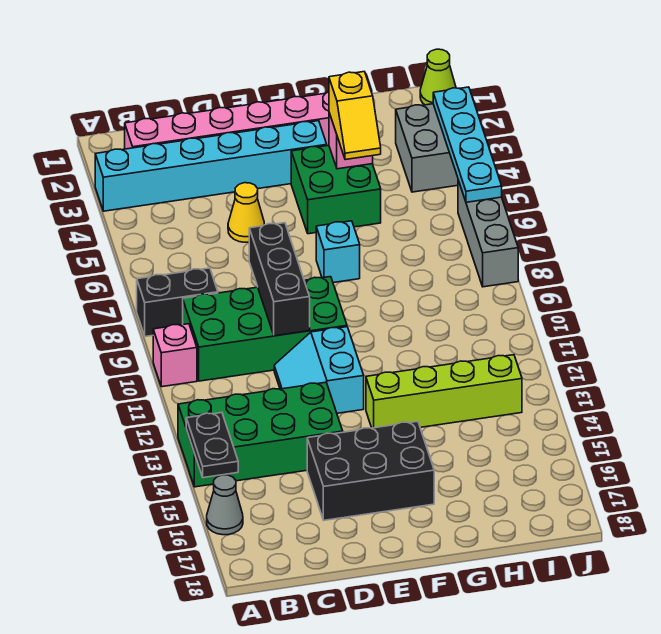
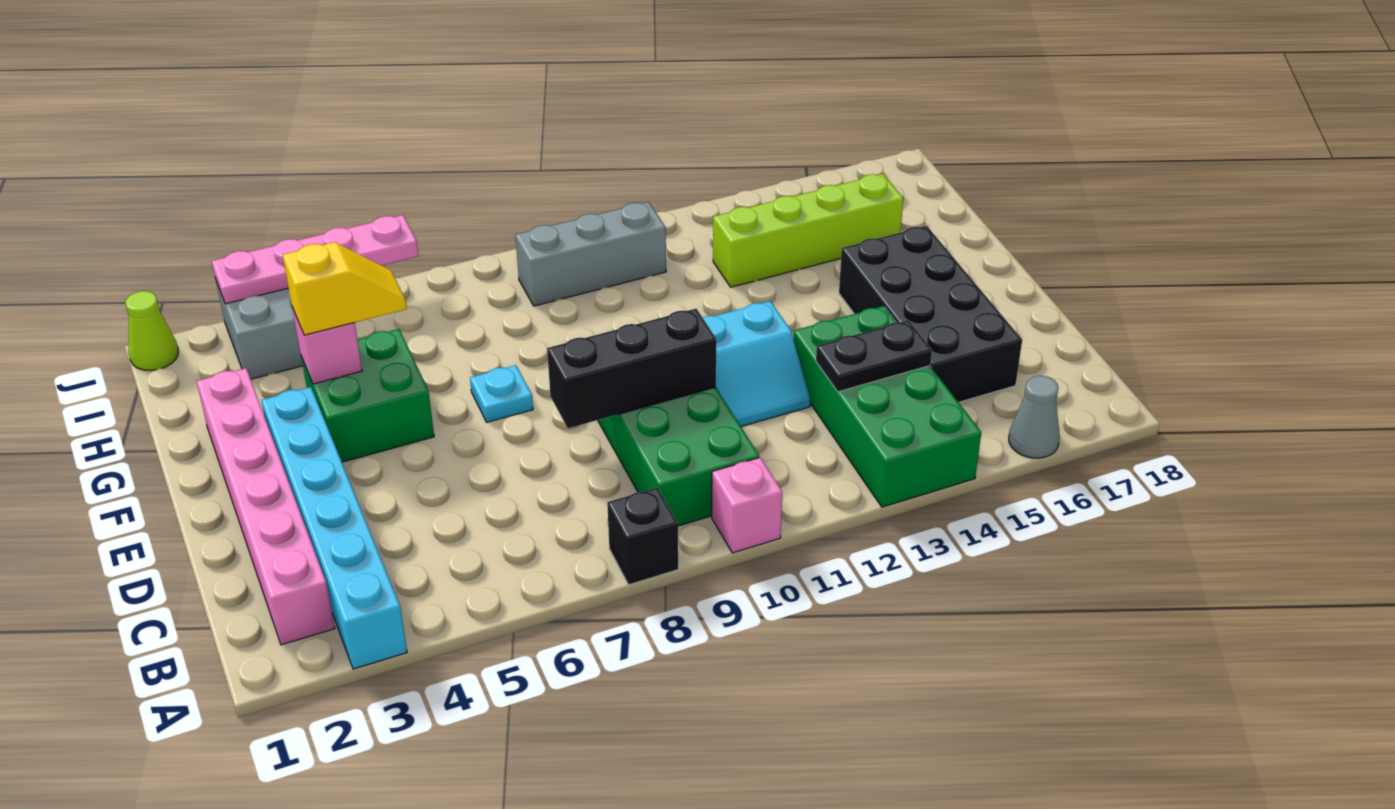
black brick A8:B8 level 1 -> black brick A8 level 1
black plate A14:A15 level 2 -> black plate C13:C14 level 2
yellow cone D5 level 1 -> none
black brick D15:F16 level 1 -> black brick C15:F16 level 1
cyan brick F7 level 1 -> cyan plate F7 level 1
lime brick F13:I13 level 1 -> lime brick H13:H16 level 1
cyan plate J3:J6 level 2 -> pink plate J3:J6 level 2
grey brick J6:J8 level 1 -> grey brick I9:I11 level 1

